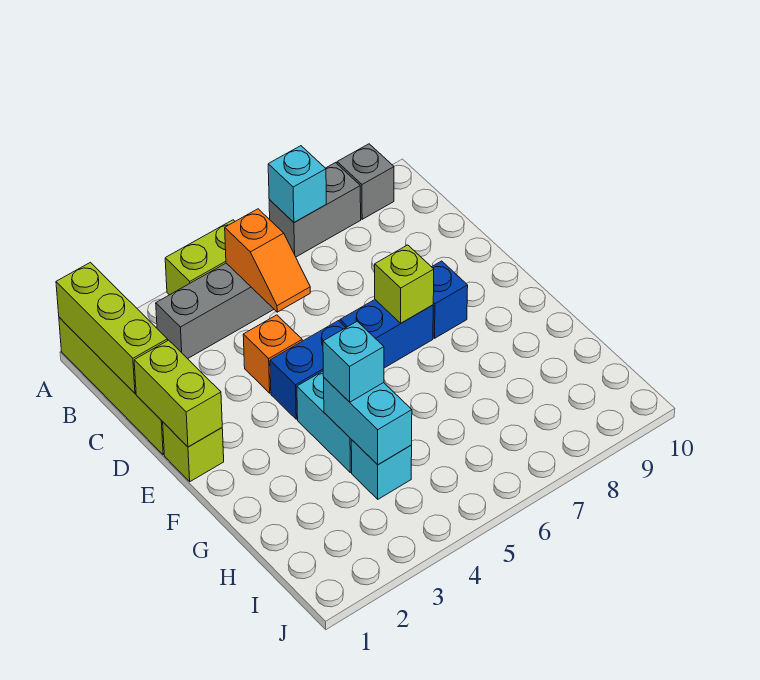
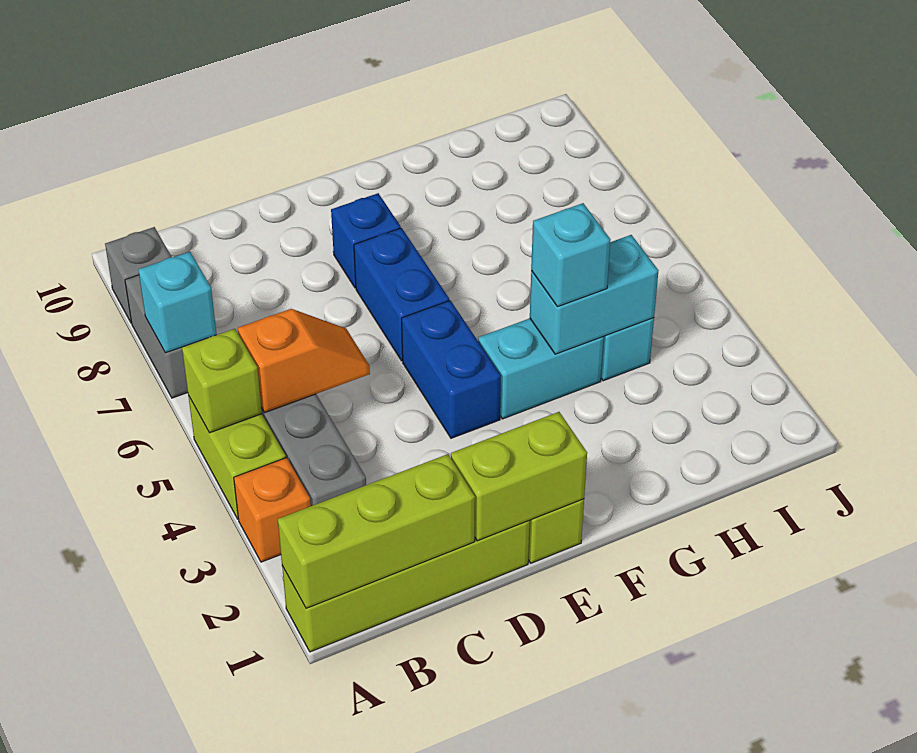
orange brick D4 level 1 -> orange brick A3 level 1
lime brick E7 level 2 -> lime brick A5 level 2

